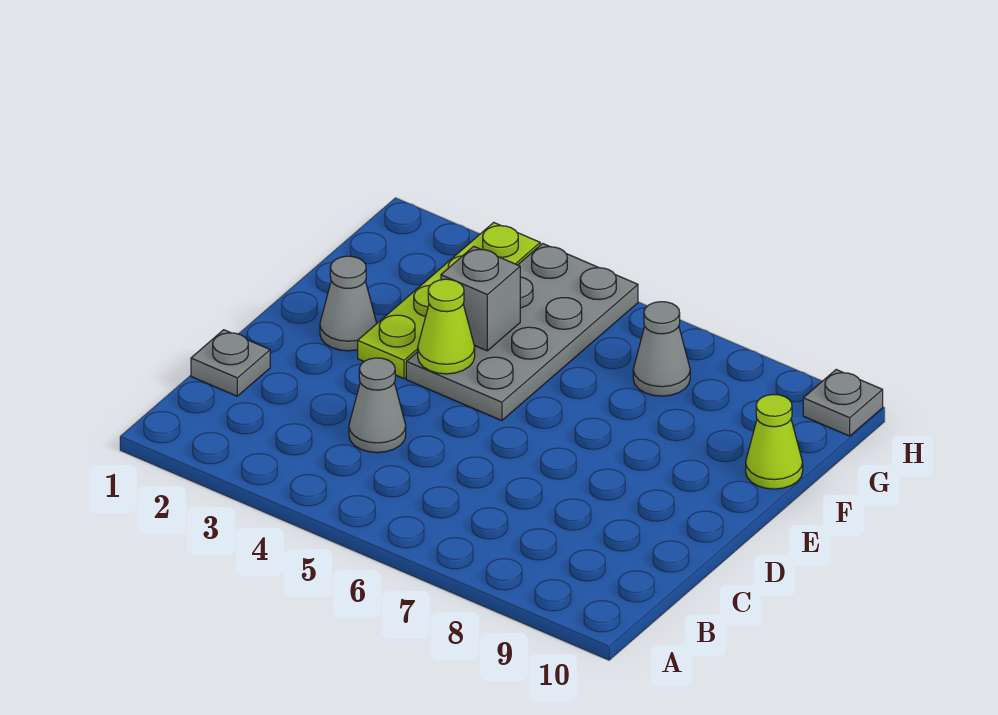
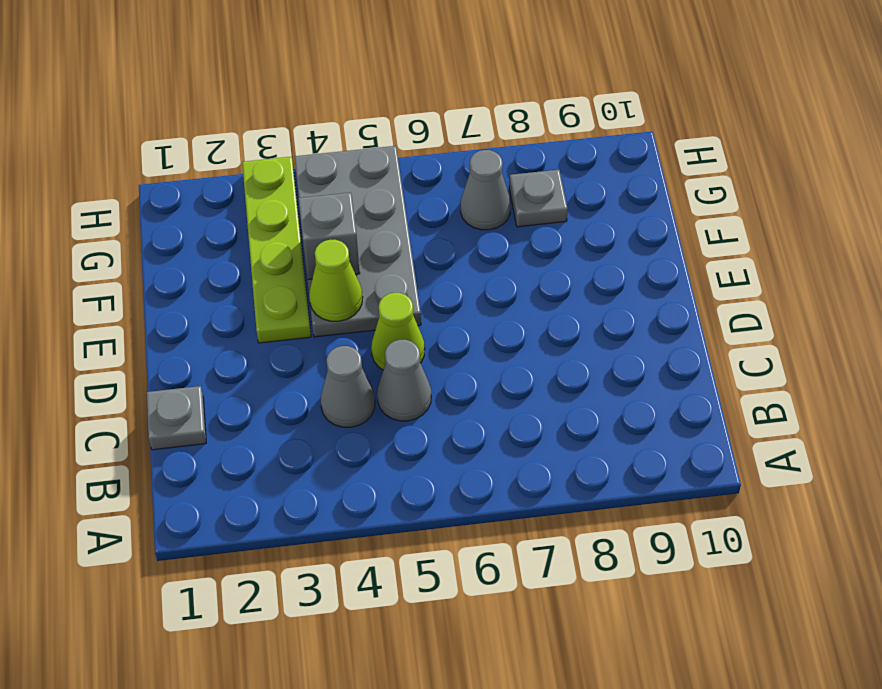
grey cone E2 level 1 -> grey cone C5 level 1
lime cone F10 level 1 -> lime cone D5 level 1
grey plate H10 level 1 -> grey plate G8 level 1

